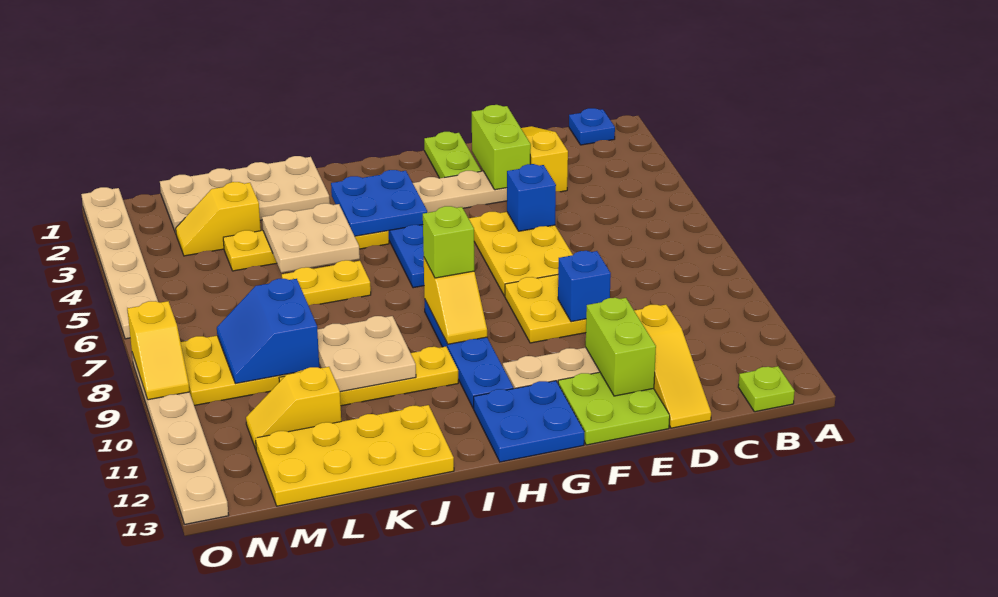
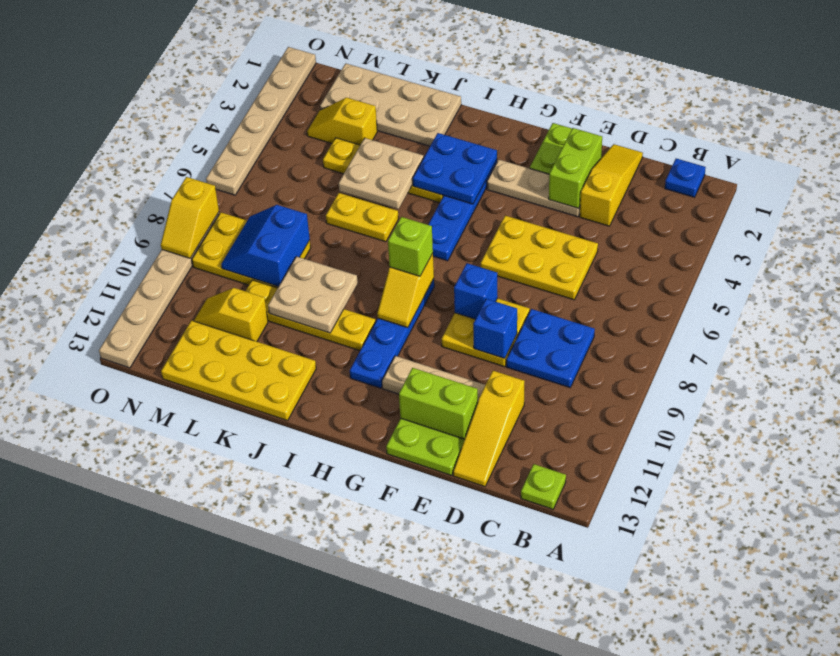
yellow plate E5:F7 level 1 -> yellow plate D5:F6 level 1
blue brick E5 level 2 -> blue brick F8 level 2
lime brick E11:E12 level 2 -> lime brick E12:F12 level 2
blue plate G12:H13 level 1 -> blue plate C8:D9 level 1

